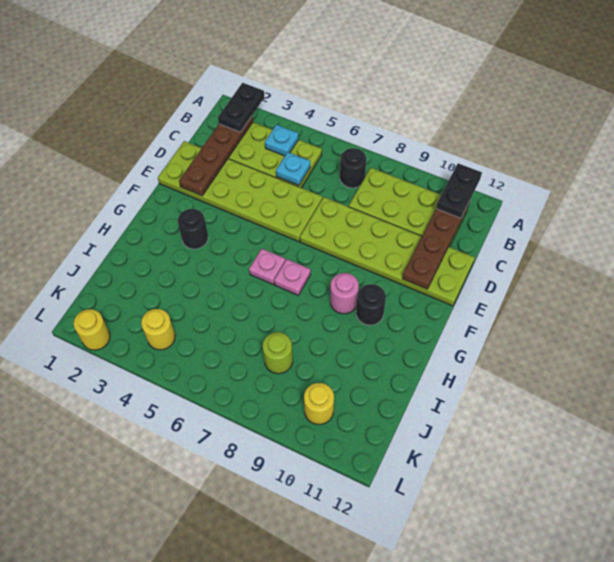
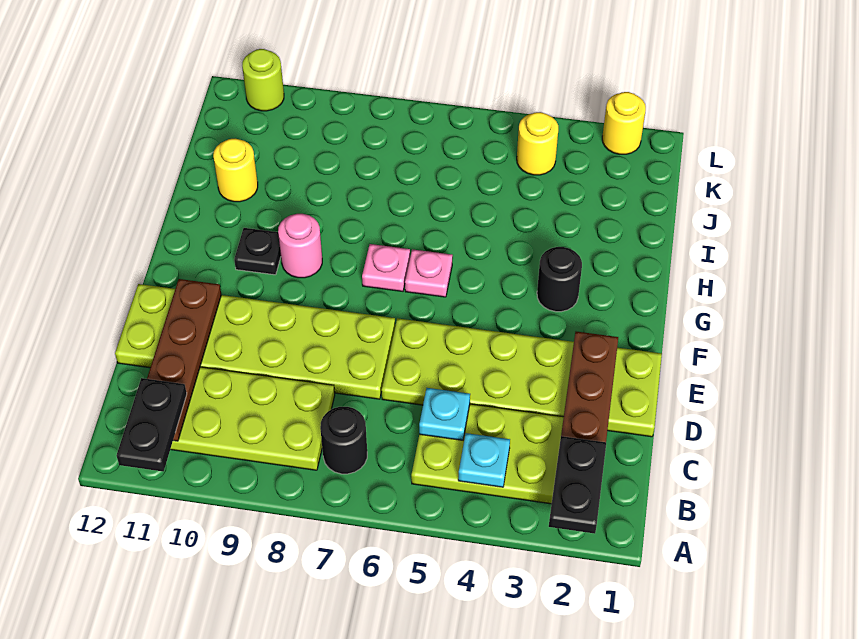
black round brick G10 level 1 -> black plate G10 level 1
lime round brick J8 level 1 -> lime round brick L11 level 1
yellow round brick K10 level 1 -> yellow round brick I11 level 1

